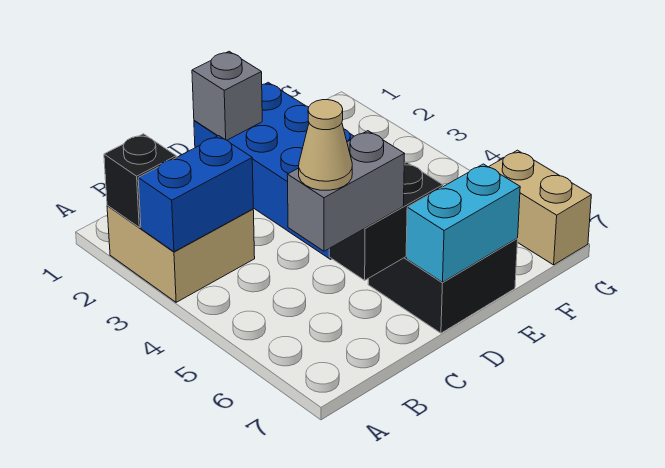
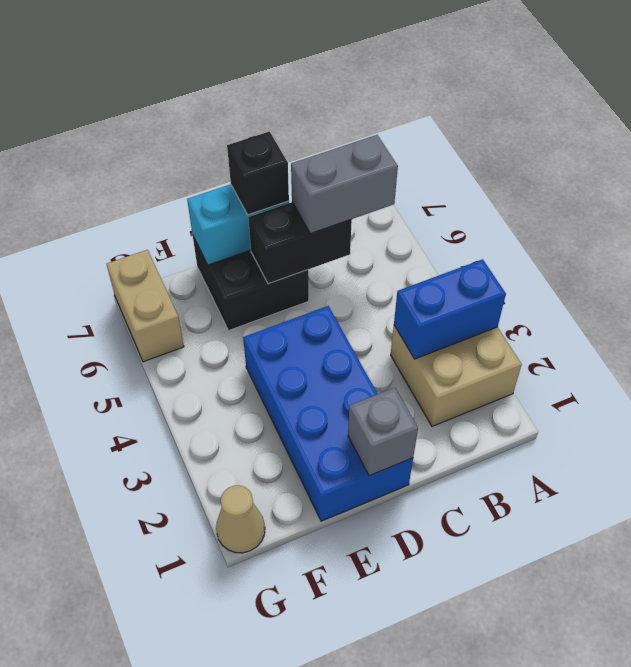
black brick A2 level 2 -> black brick D7 level 3
tan cone B6 level 4 -> tan cone G1 level 1

